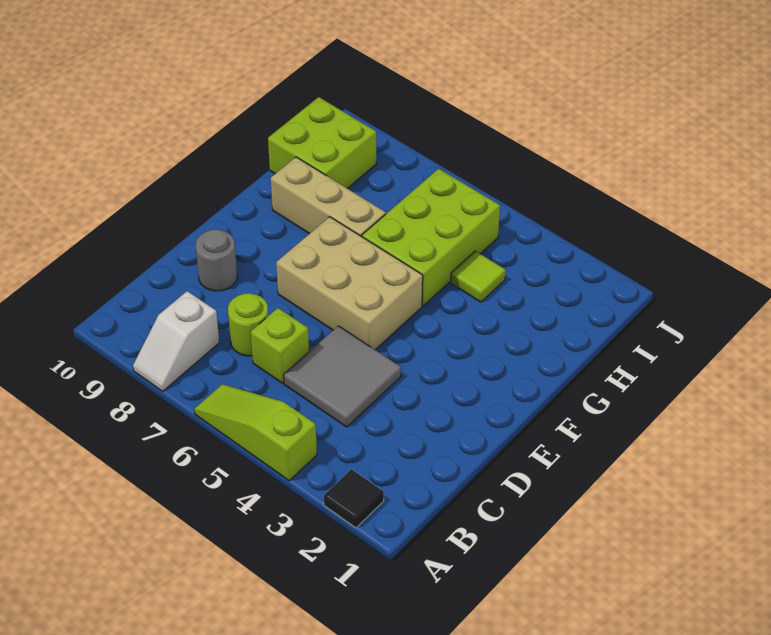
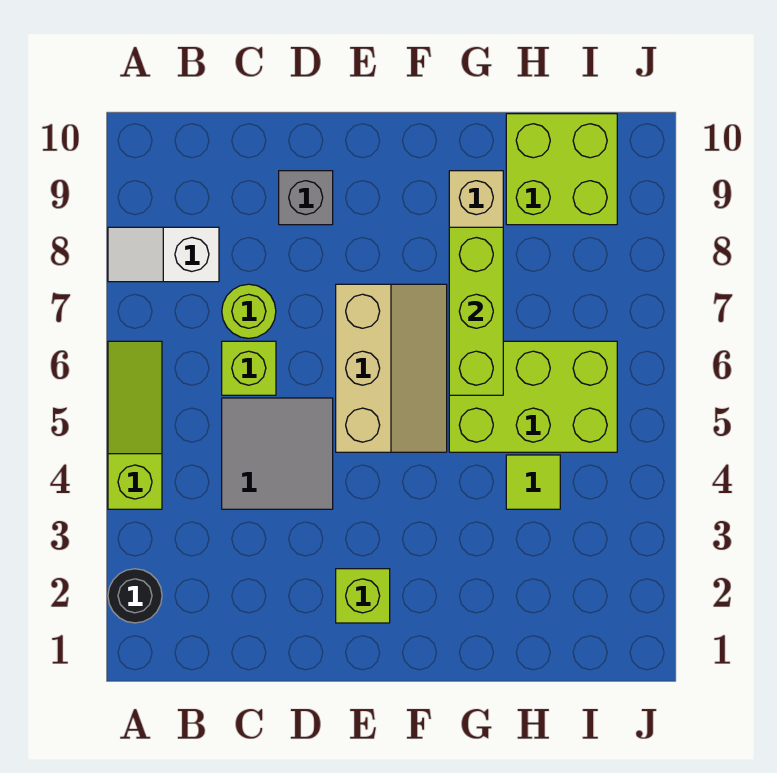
black tile A2 level 1 -> black round brick A2 level 1
grey round brick D9 level 1 -> grey brick D9 level 1
none -> lime brick E2 level 1
tan brick E5:F7 level 1 -> tan slope E5:F7 level 1 top E
none -> lime brick G6:G8 level 2

